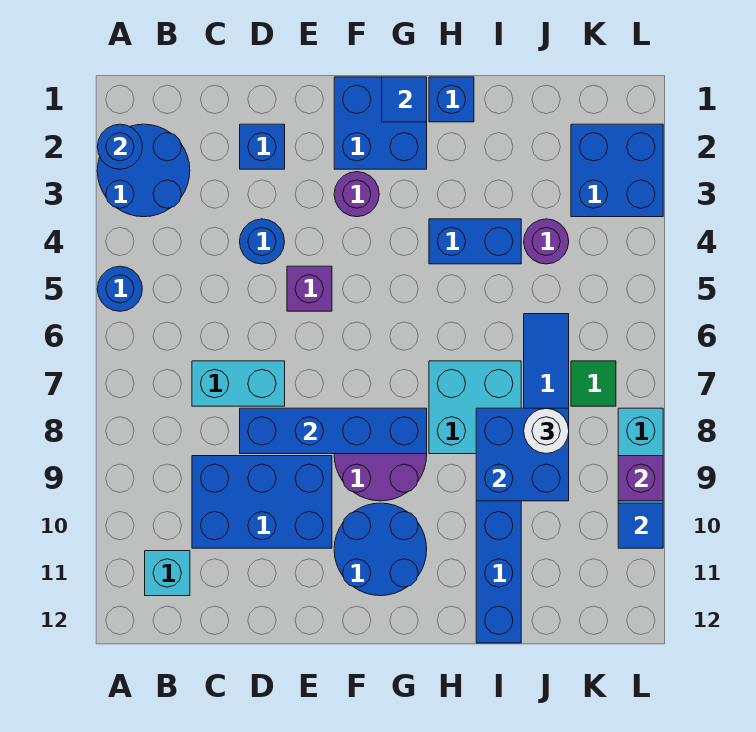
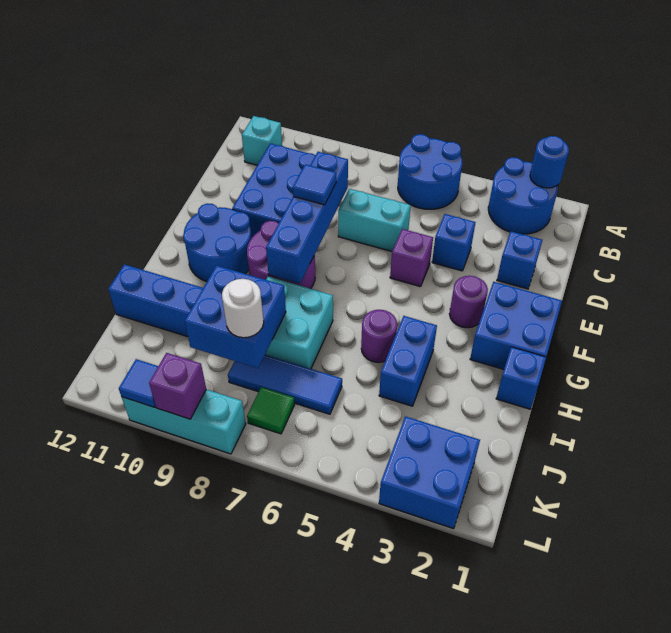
blue round brick A5 level 1 -> blue round brick A5:B6 level 1
cyan brick C7:D7 level 1 -> cyan brick D6:D7 level 1
blue round brick D4 level 1 -> blue brick D4 level 1
blue tile G1 level 2 -> blue tile E8 level 3
purple round brick J4 level 1 -> purple round brick H5 level 1

